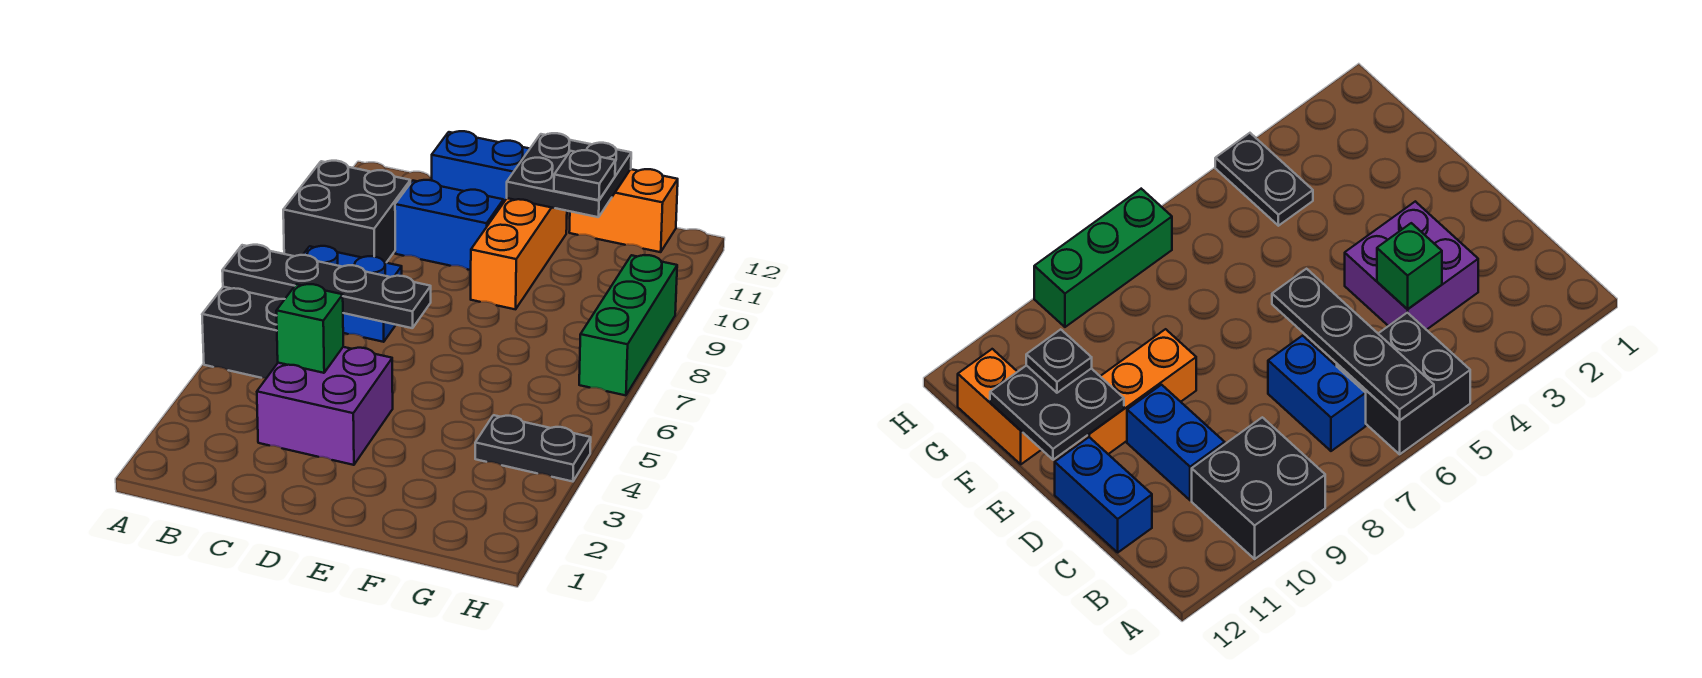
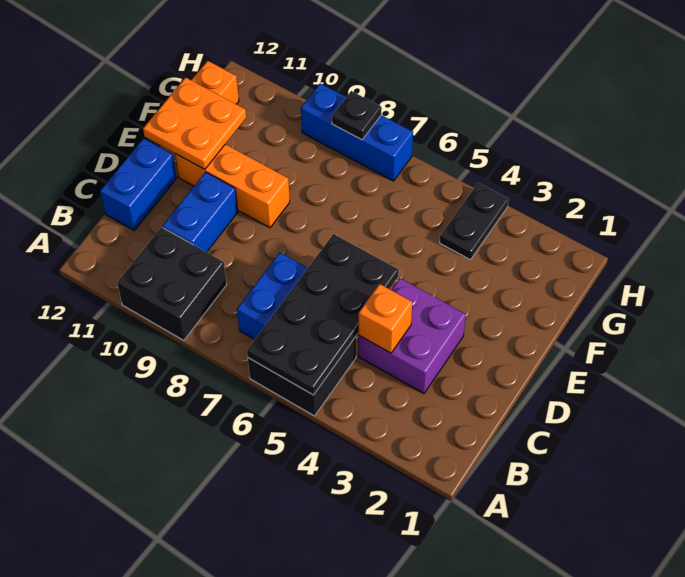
black plate A6:D6 level 2 -> black plate A5:D6 level 2
green brick C4 level 2 -> orange brick C4 level 2
black plate E11:F12 level 2 -> orange plate E11:F12 level 2
black plate F11 level 3 -> black plate H8 level 2
green brick H7:H9 level 1 -> blue brick H7:H9 level 1

